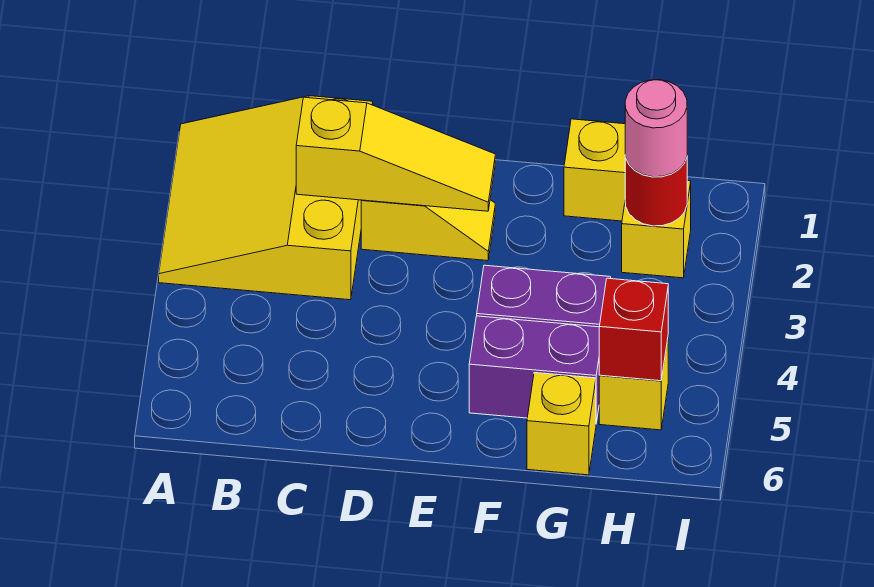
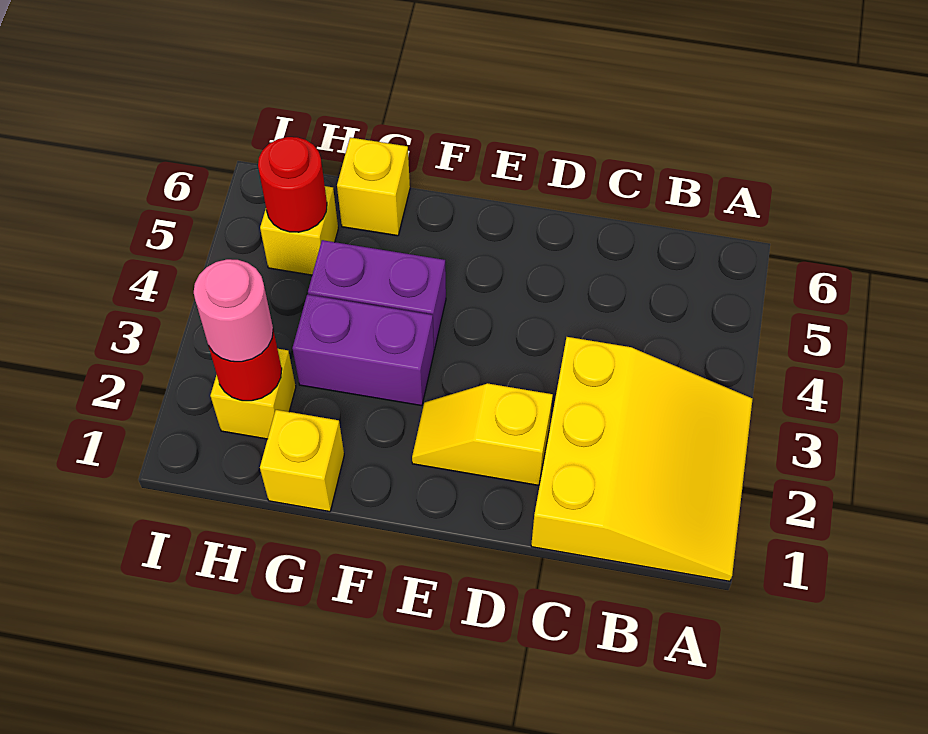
yellow slope C2:E2 level 2 top C -> none
purple brick F5:G5 level 1 -> purple brick F3:G3 level 1
red brick H5 level 2 -> red round brick H5 level 2

